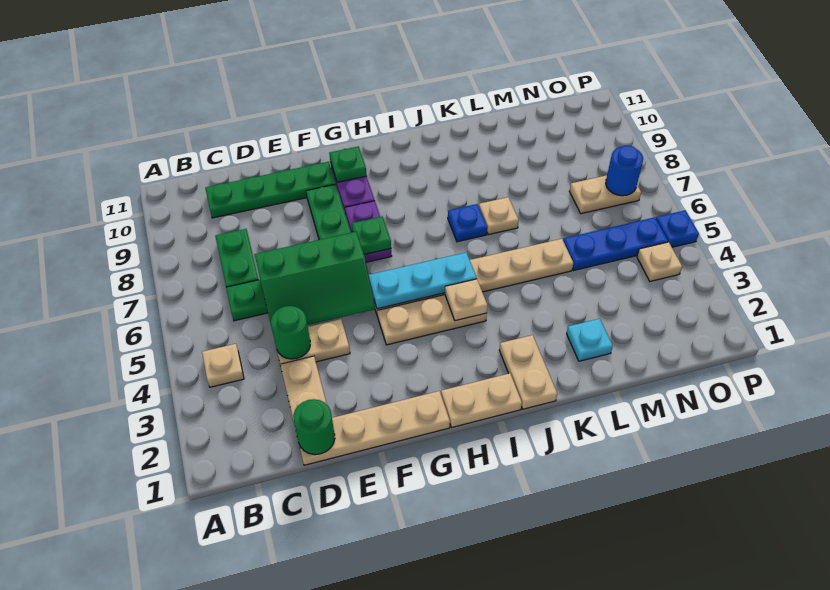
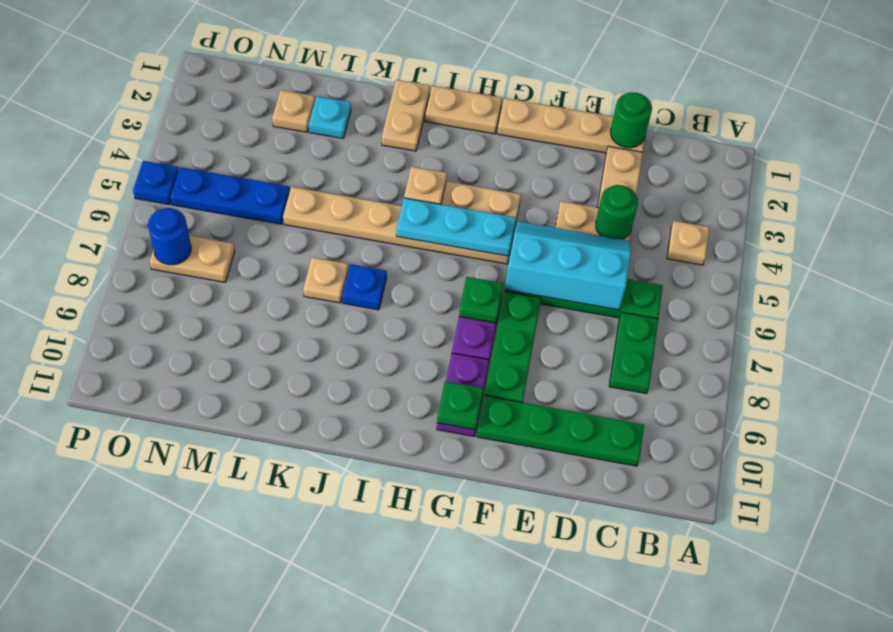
green slope D5:F6 level 2 top 6 -> cyan slope D5:F6 level 2 top 6
tan plate O4 level 1 -> tan plate M2 level 1

